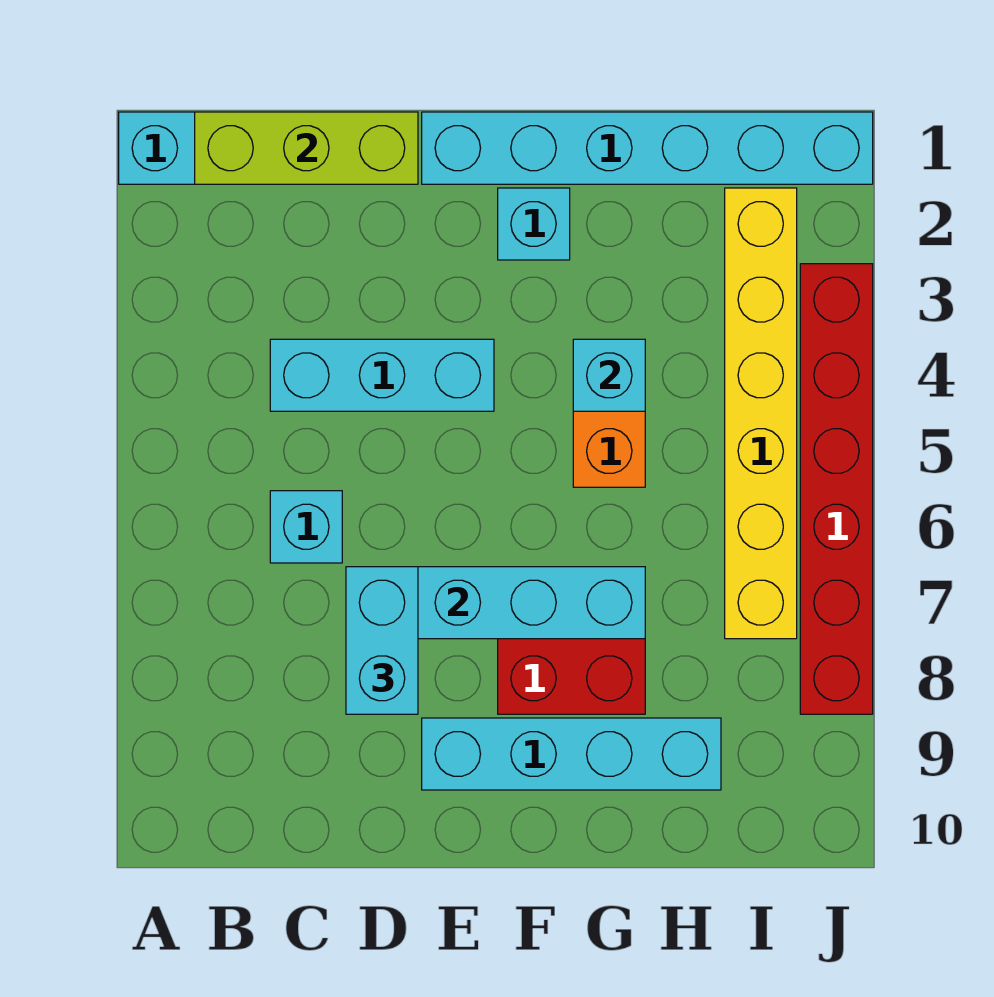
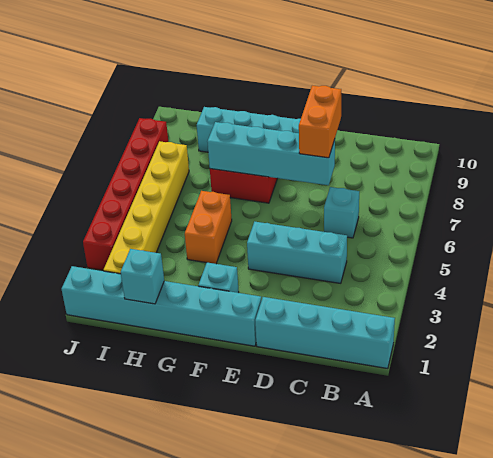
lime brick B1:D1 level 2 -> none
cyan brick D7:D8 level 3 -> orange brick D7:D8 level 3
cyan brick G4 level 2 -> cyan brick H1 level 2

